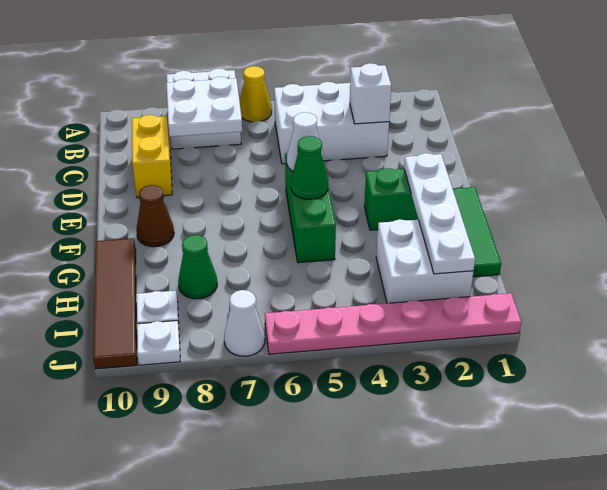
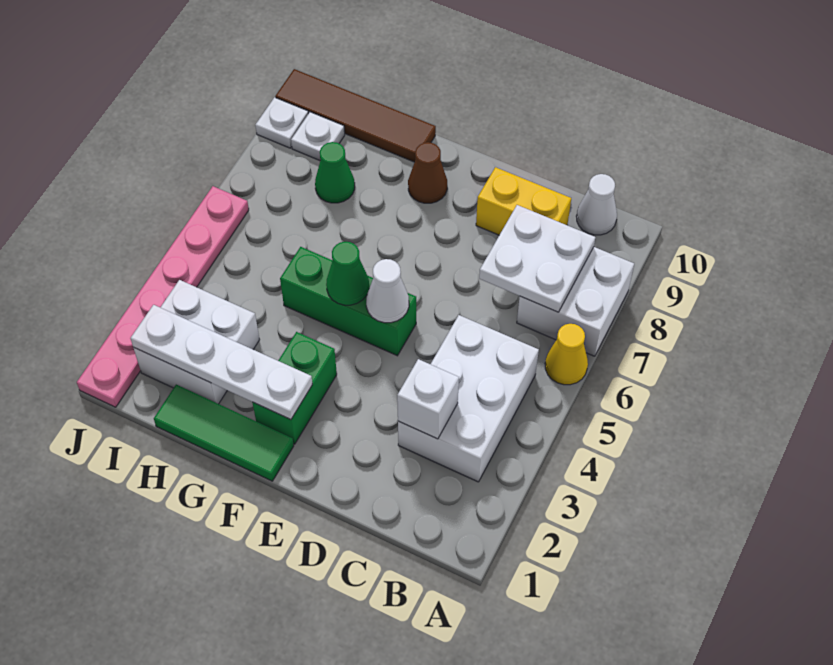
white cone J7 level 1 -> white cone B10 level 1

